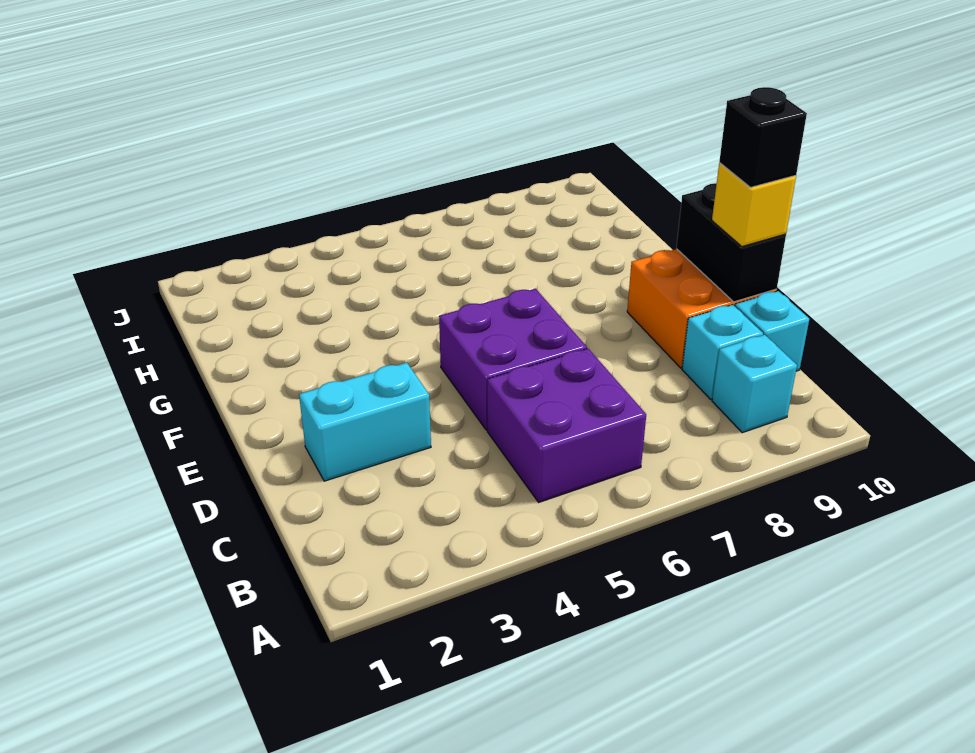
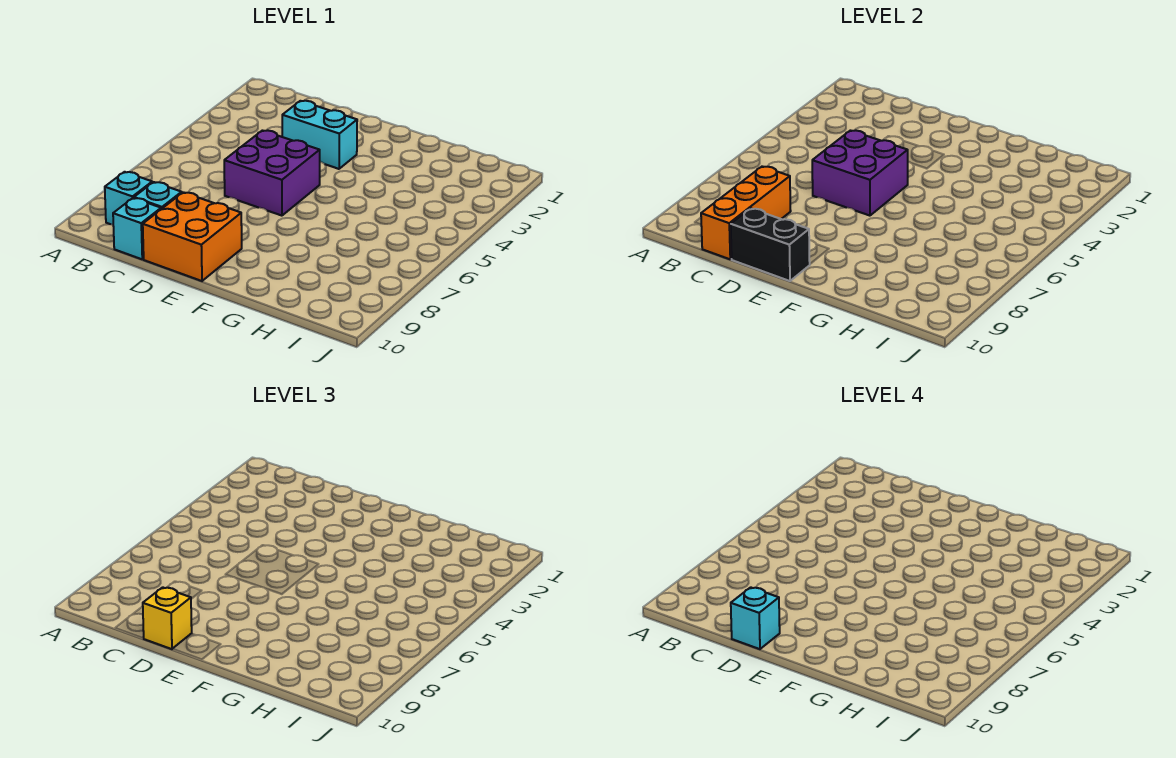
purple brick B5:C6 level 1 -> purple brick D5:E6 level 2
none -> orange brick C8:C10 level 2
cyan brick D2:D3 level 1 -> cyan brick D3:E3 level 1
black brick D10 level 4 -> cyan brick D10 level 4

